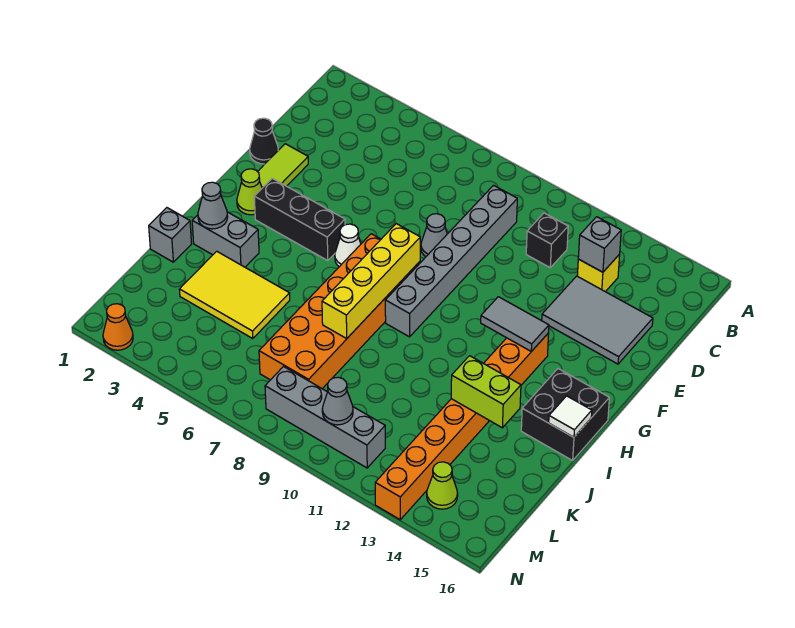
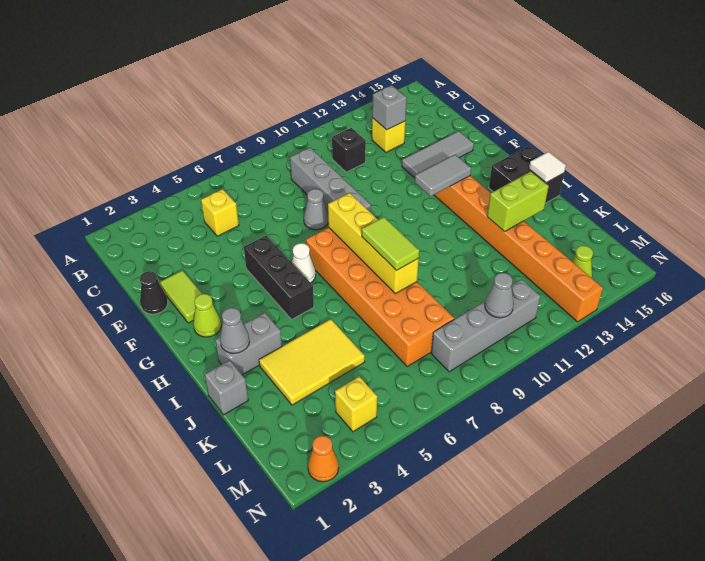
none -> yellow brick C5 level 1
grey brick C9:H9 level 1 -> grey brick C9:F9 level 1
grey tile D13:E15 level 1 -> grey tile E13:E15 level 1
black brick G3:G5 level 1 -> black brick F5:H5 level 1
none -> lime tile I8:J8 level 3
none -> yellow brick M4 level 1

